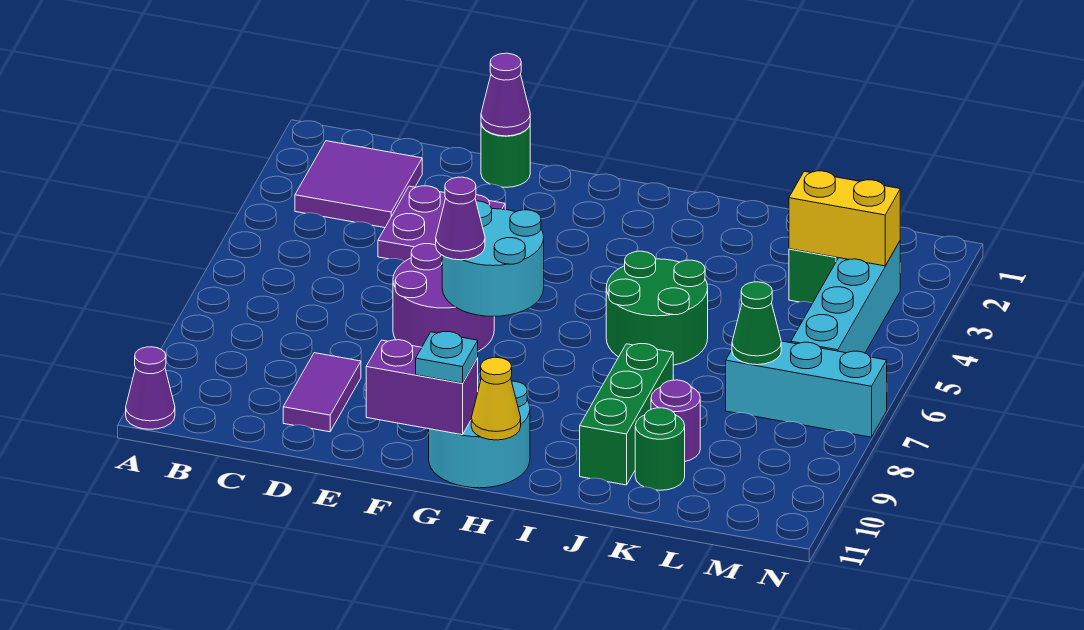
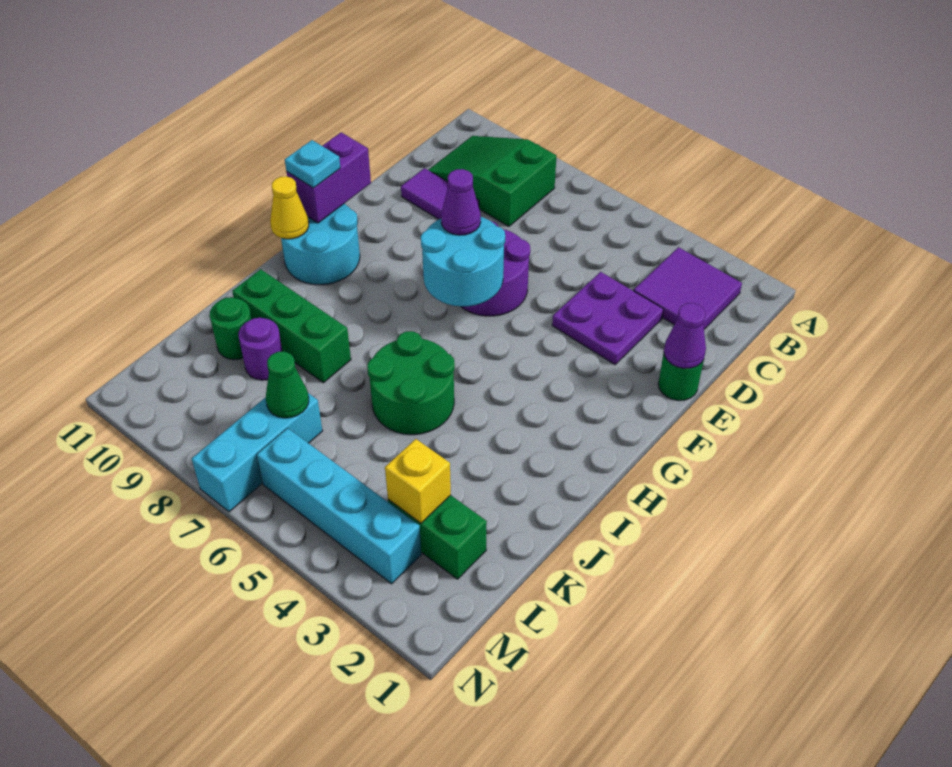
purple cone A11 level 1 -> none
none -> green slope B8:C10 level 1 top 8
yellow brick L3:M3 level 2 -> yellow brick L3 level 2

